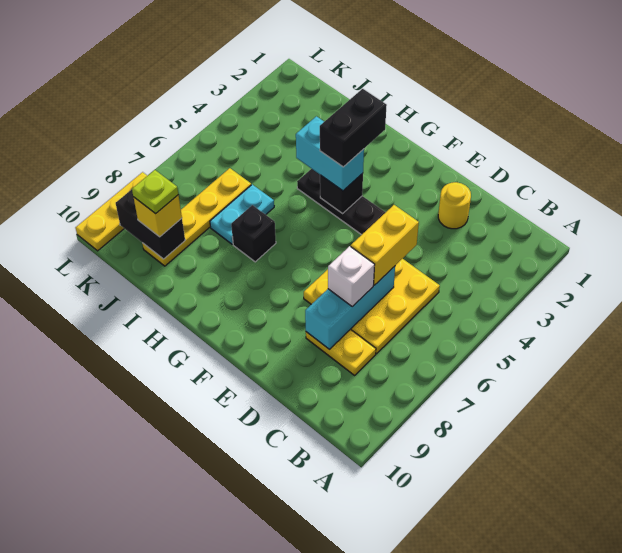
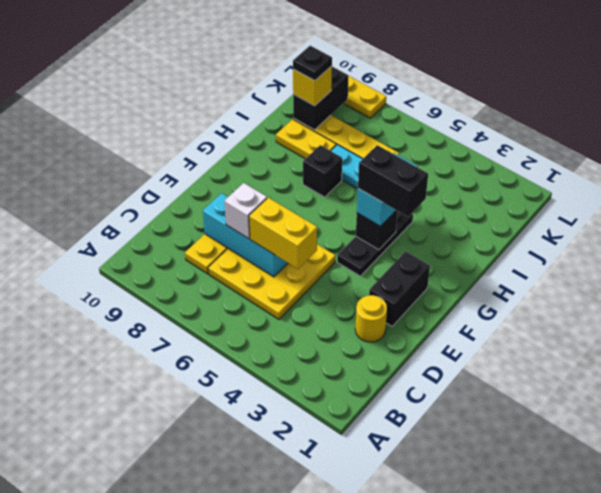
none -> black brick E2:F2 level 1
none -> yellow plate I8:I9 level 1
lime plate J9 level 4 -> black plate J9 level 4

